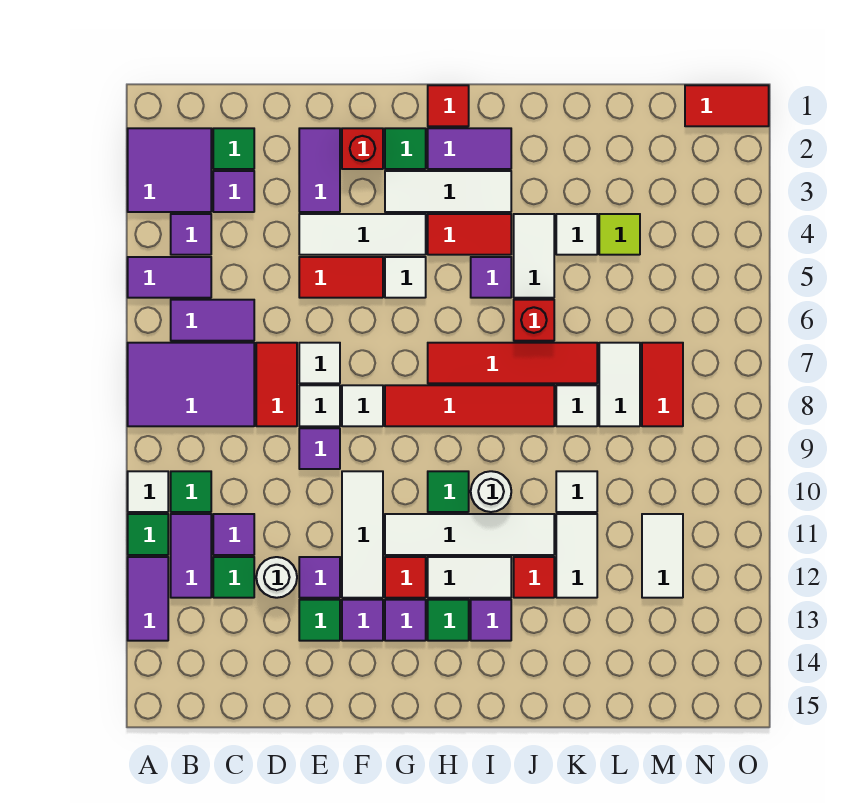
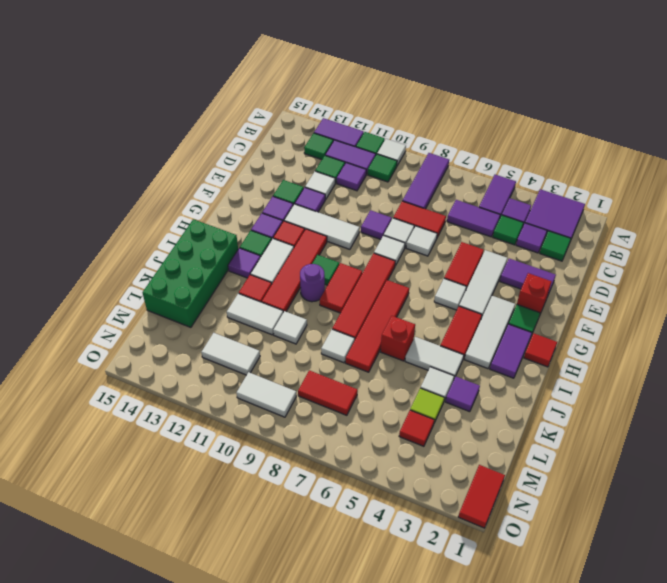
purple tile A7:C8 level 1 -> purple tile A8:C8 level 1
purple tile B6:C6 level 1 -> purple tile C5:C6 level 1
none -> green tile B13 level 1
none -> green tile C4 level 1
white round brick D12 level 1 -> white tile D12 level 1
white tile G11:J11 level 1 -> red tile G11:J11 level 1
none -> red tile H9:I9 level 1
purple tile I5 level 1 -> purple tile K3 level 1
white round brick I10 level 1 -> purple round brick I10 level 1
none -> green brick I14:L15 level 1
white tile L7:L8 level 1 -> white tile N9:N10 level 1
none -> red tile M4 level 1

